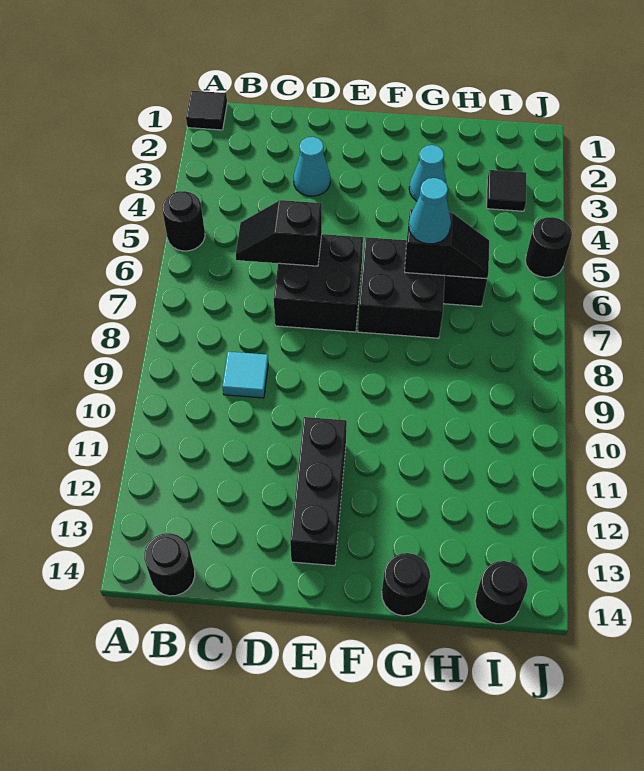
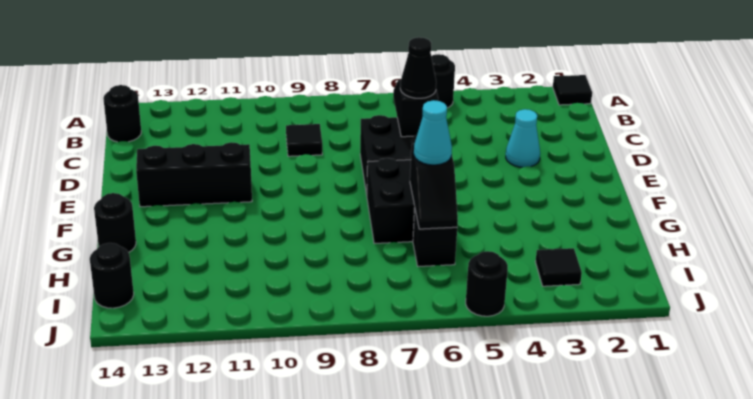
cyan tile C9 level 1 -> black tile C9 level 1
none -> black cone D6 level 3
cyan cone G3 level 1 -> none

